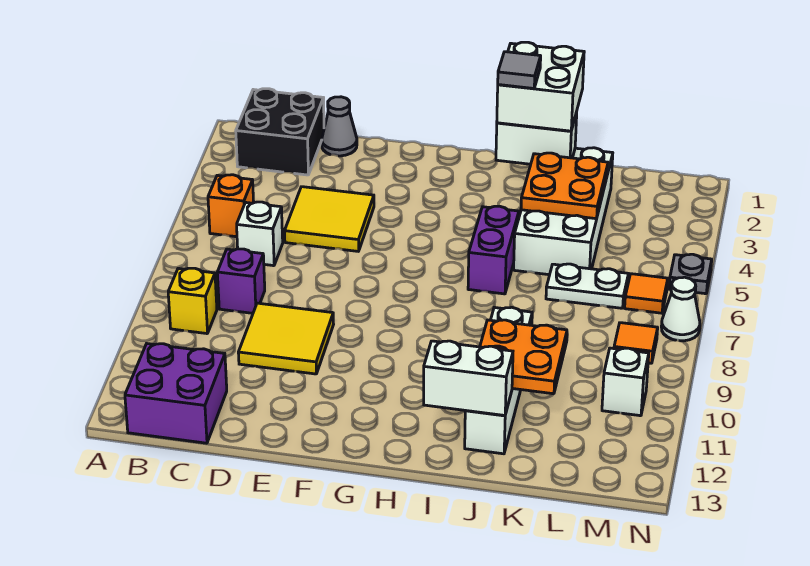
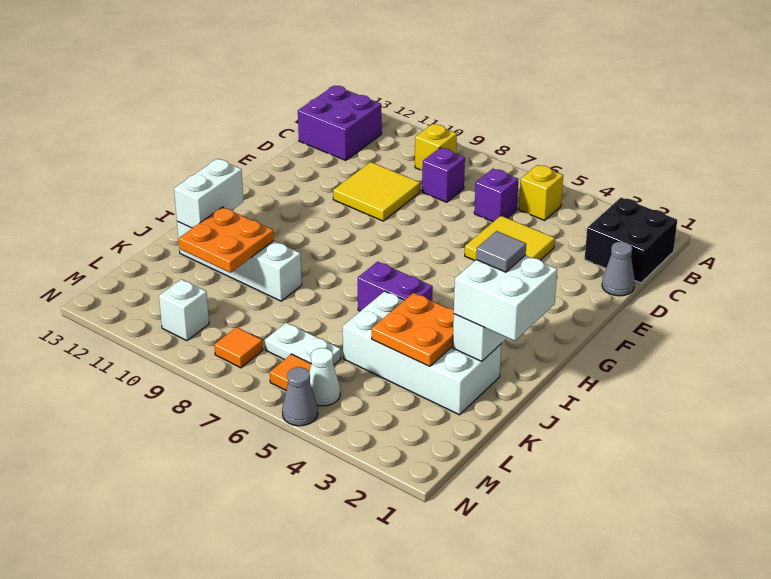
orange brick B5 level 1 -> yellow brick B5 level 1
white brick C6 level 1 -> purple brick C6 level 1
white plate K6:L6 level 1 -> white plate L6:L7 level 1
grey plate N5 level 1 -> grey cone N5 level 1
white cone N7 level 1 -> white cone M5 level 1

